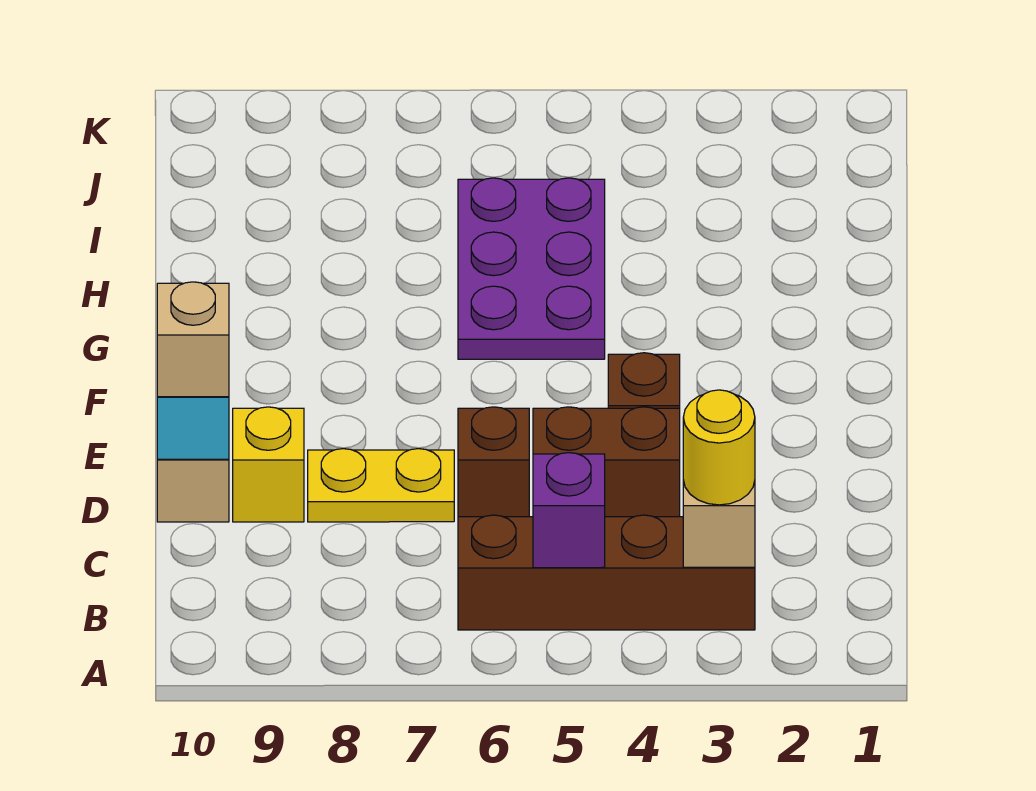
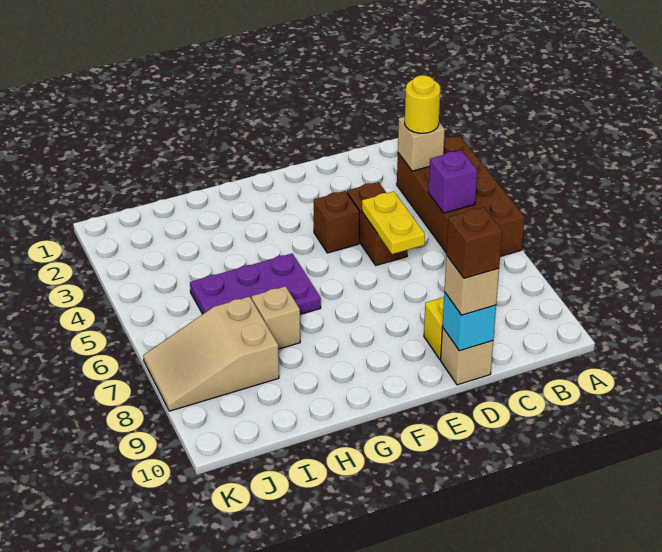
brown brick B3:B6 level 1 -> brown brick A3:B6 level 1
brown brick D6 level 1 -> brown brick D10 level 4
yellow plate D7:D8 level 1 -> yellow plate D5:D6 level 2
none -> tan brick H7 level 1
none -> tan slope I7:K8 level 1 top I

